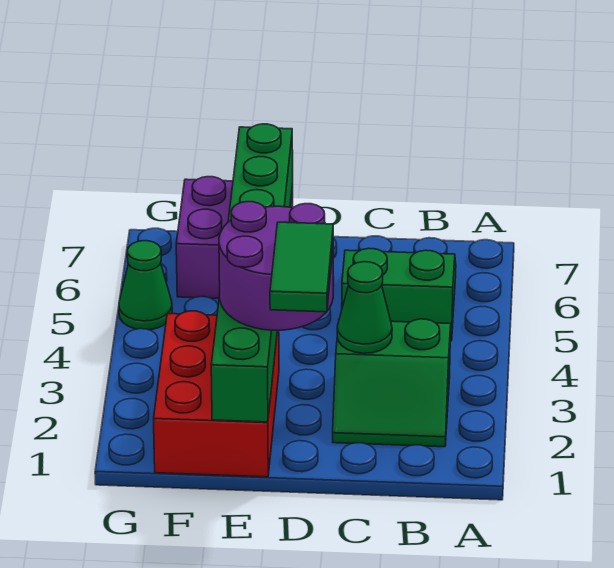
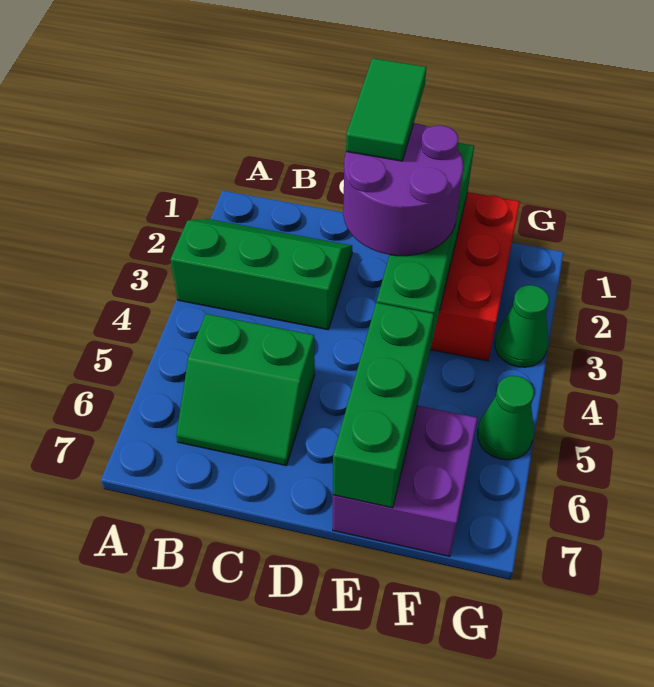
green slope B2:C3 level 1 top 3 -> green slope A2:C3 level 1 top 3
green cone C3 level 2 -> green cone G3 level 1

